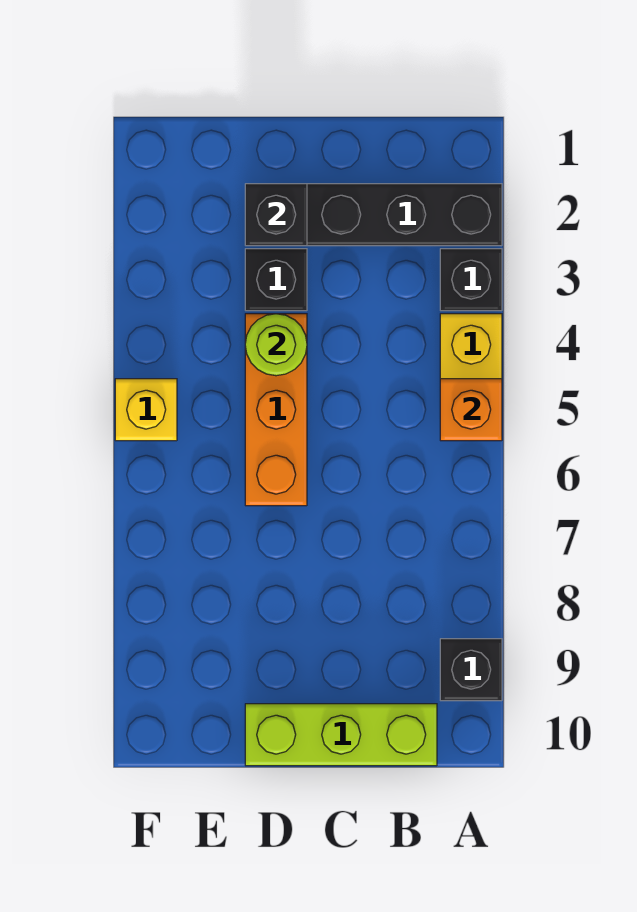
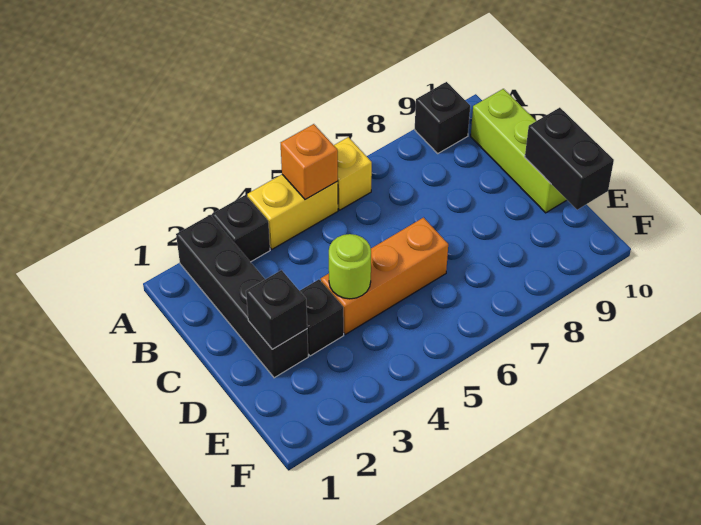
none -> black brick D10:E10 level 2
yellow brick F5 level 1 -> yellow brick A6 level 1

